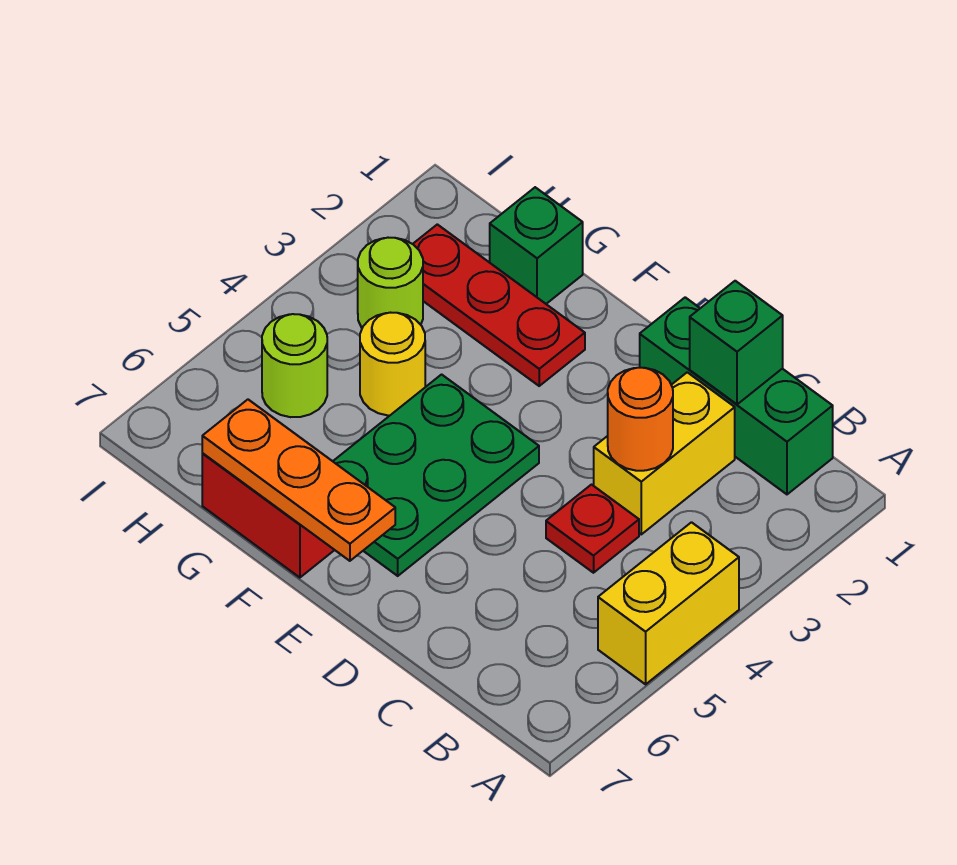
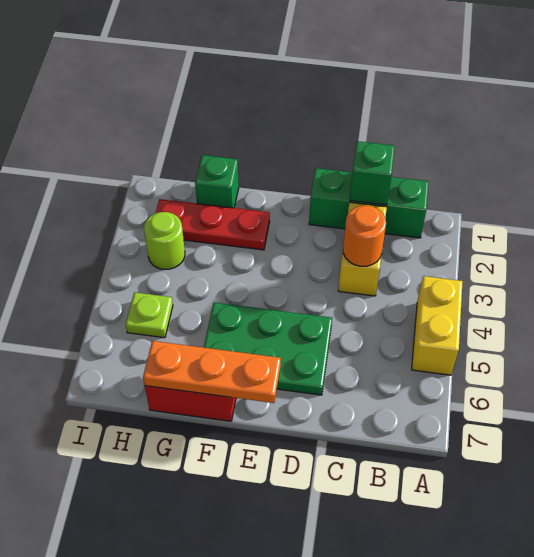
red plate C4 level 1 -> none
green plate E4:F6 level 1 -> green plate D5:F6 level 1
yellow round brick G4 level 1 -> none
lime round brick H5 level 1 -> lime plate H5 level 1

